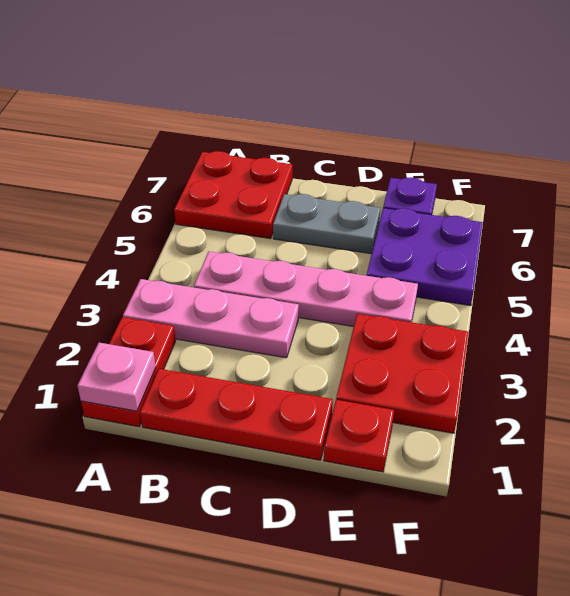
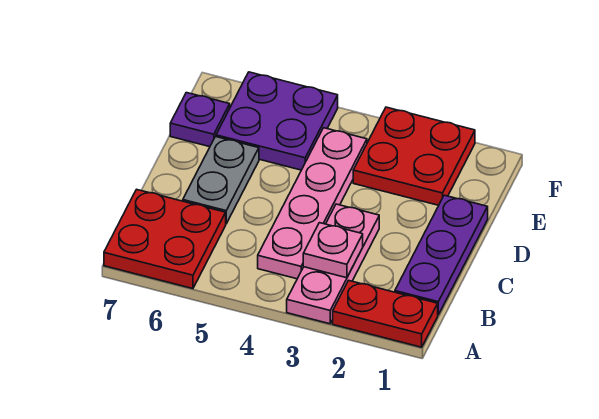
pink plate A1 level 2 -> pink plate B3 level 2
red plate B1:D1 level 1 -> purple plate B1:D1 level 1
red plate E1 level 1 -> none

